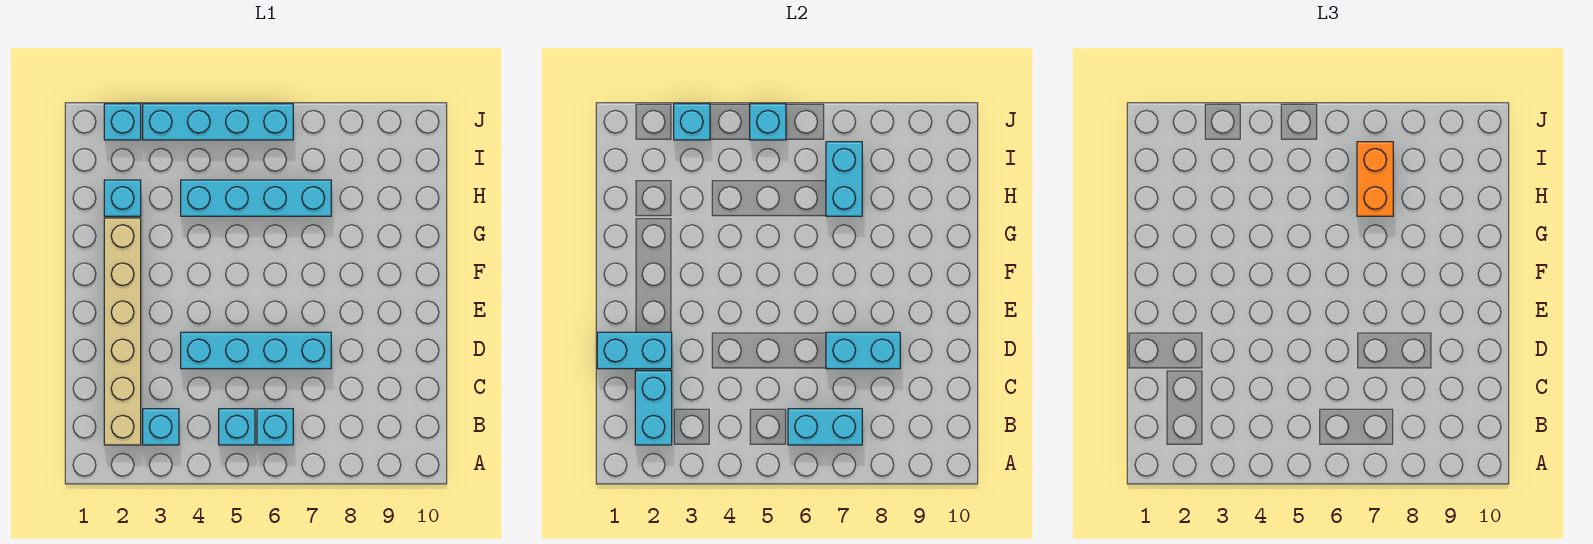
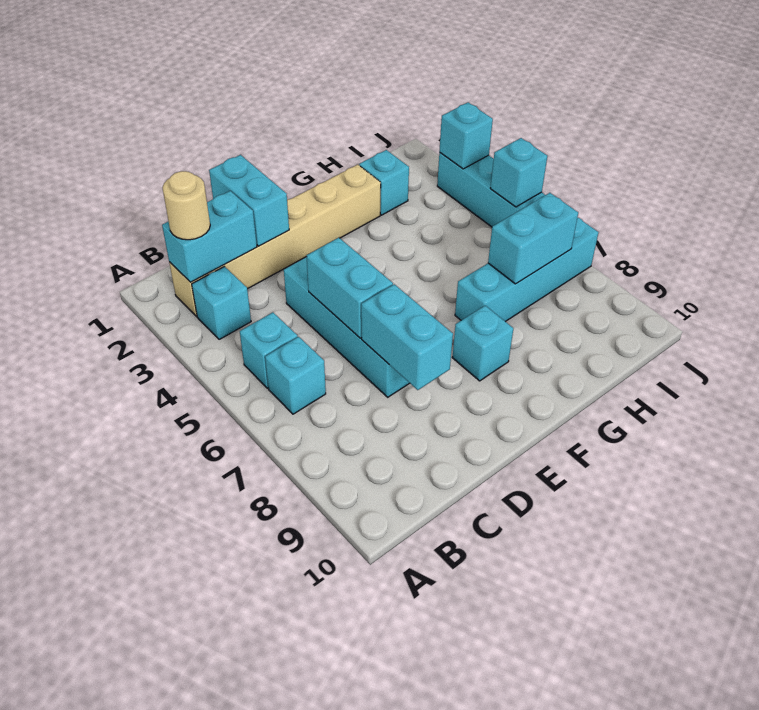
none -> tan round brick B2 level 3
cyan brick B6:B7 level 2 -> cyan brick D5:D6 level 2
cyan brick H4:H7 level 1 -> cyan brick G7:J7 level 1
orange brick H7:I7 level 3 -> none
cyan brick J2 level 1 -> cyan brick F8 level 1

